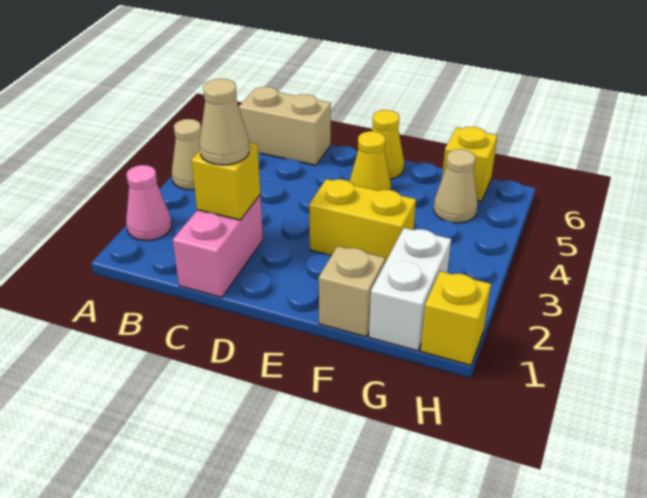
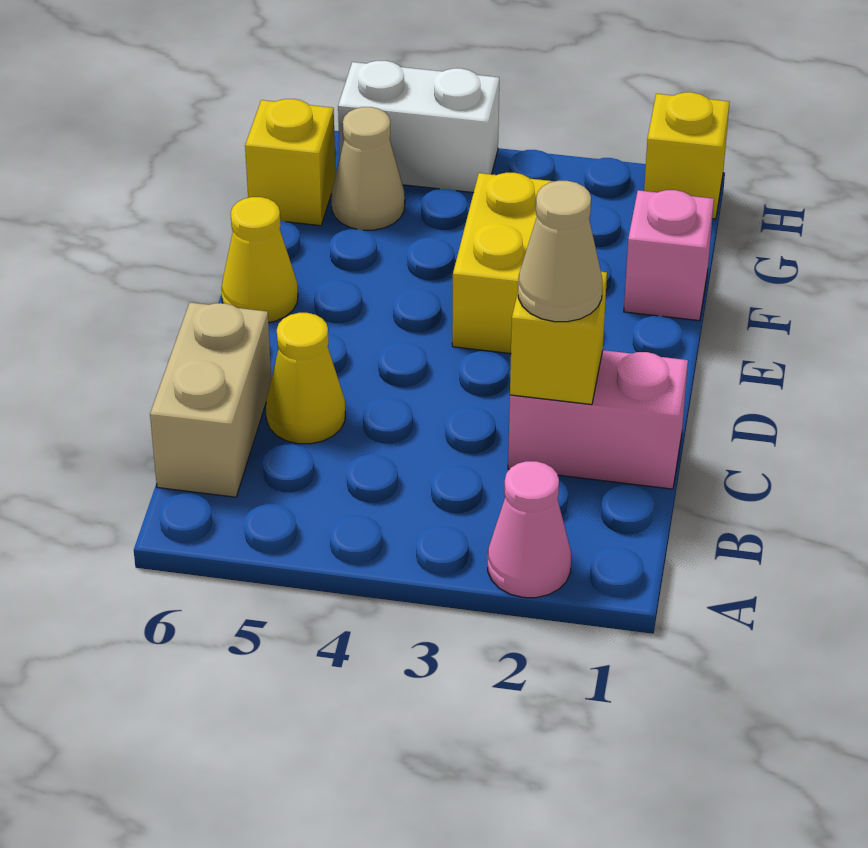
tan cone A4 level 1 -> none
yellow cone E5 level 1 -> yellow cone C5 level 1
tan brick F1 level 1 -> pink brick F1 level 1
white brick G1:G2 level 1 -> white brick H4:H5 level 1

